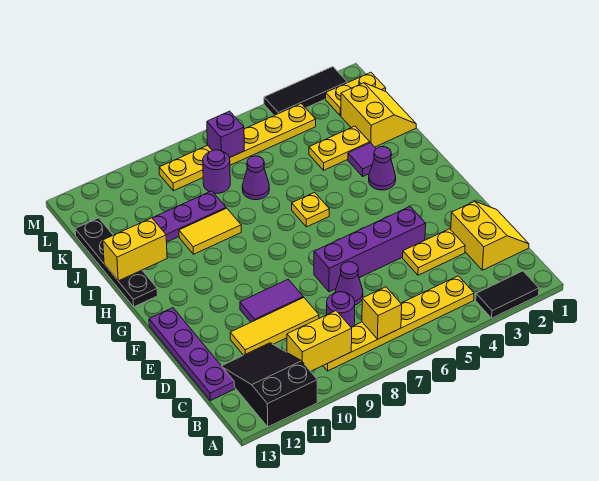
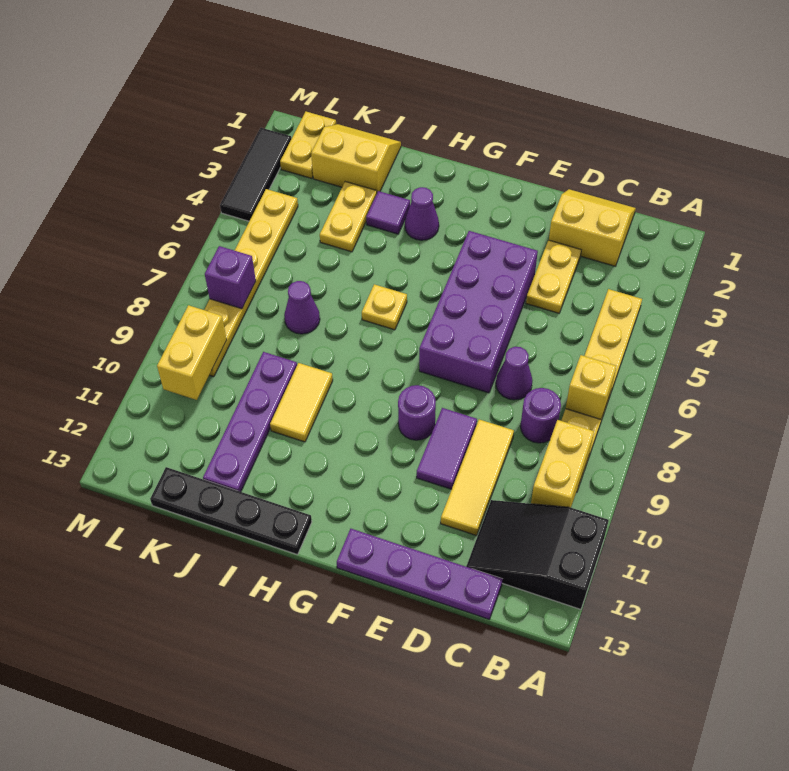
black tile A2:A3 level 1 -> none
purple brick E4:E7 level 1 -> purple brick E4:F7 level 1
yellow brick I12:I13 level 2 -> yellow brick L9:L10 level 2
purple round brick K8 level 1 -> purple round brick F9 level 1

